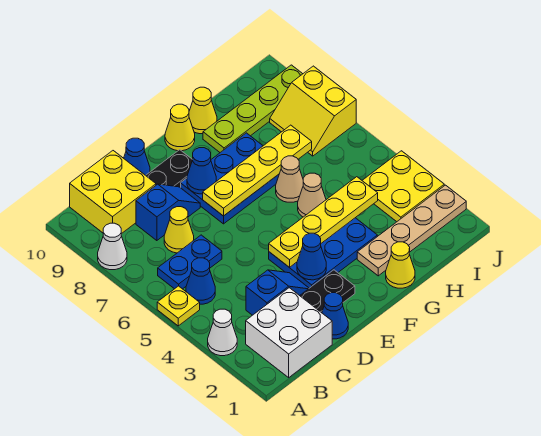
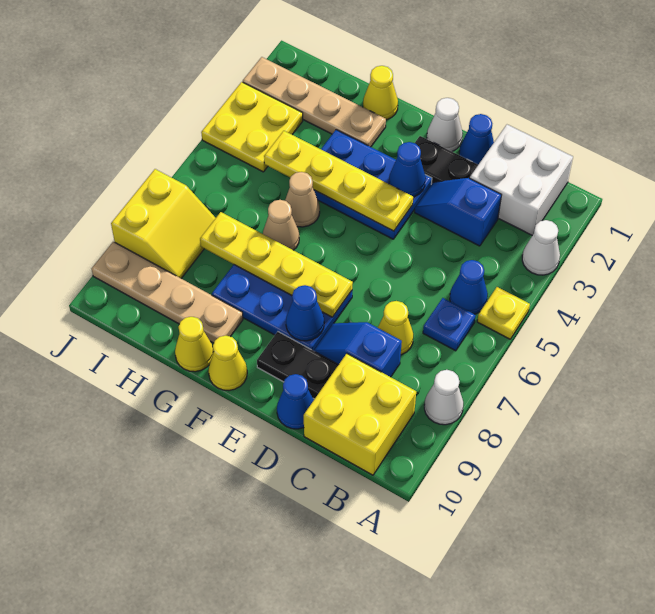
blue plate B6:C6 level 1 -> blue plate B6 level 1
none -> white cone E1 level 1
lime plate G9:J9 level 1 -> tan plate G9:J9 level 1

